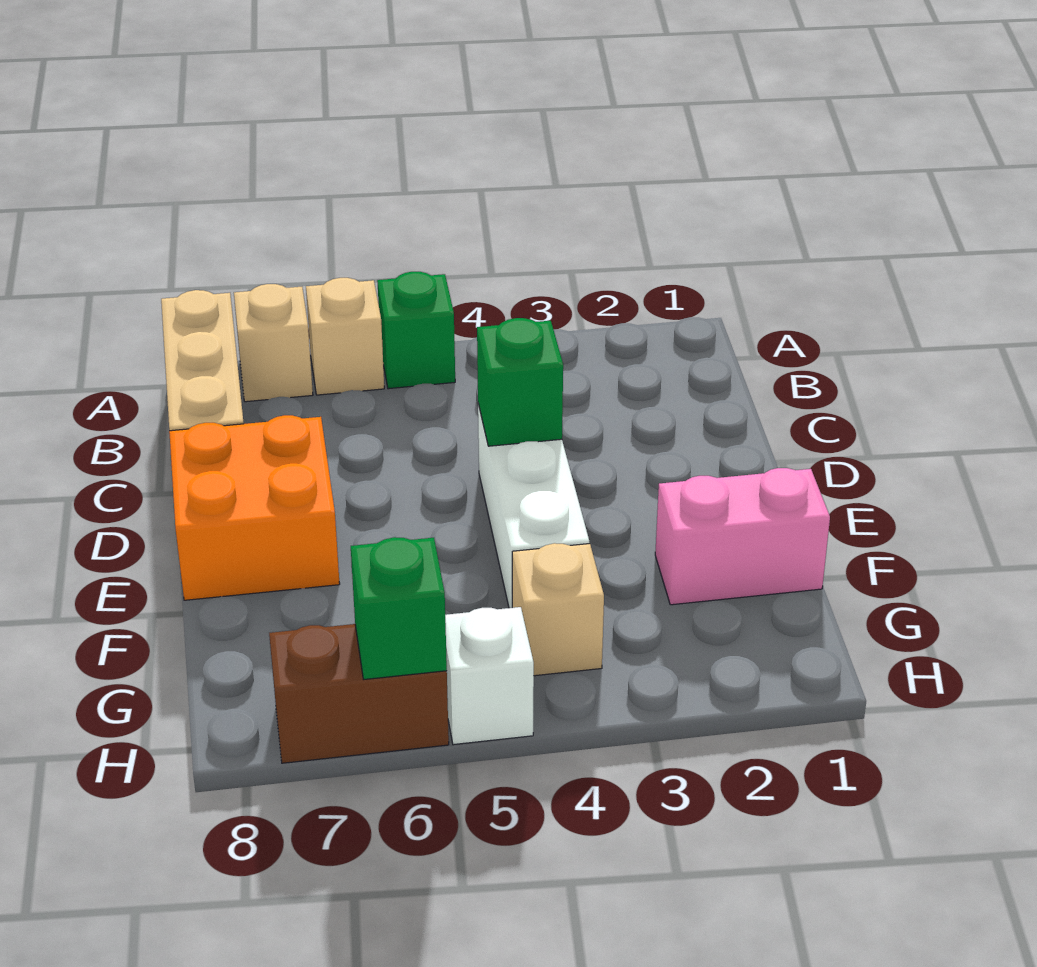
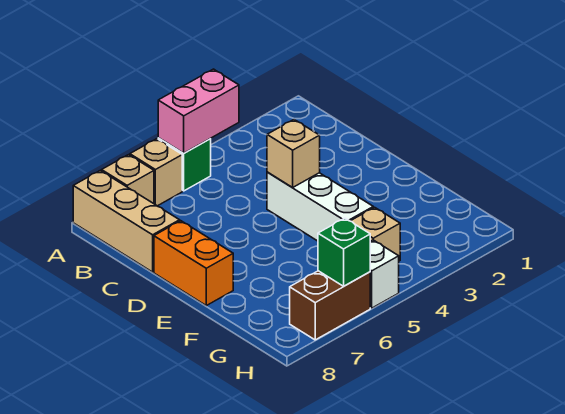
green brick D4 level 2 -> tan brick D4 level 2
orange brick D7:E8 level 1 -> orange brick D8:E8 level 1
pink brick F1:F2 level 1 -> pink brick A4:A5 level 2

